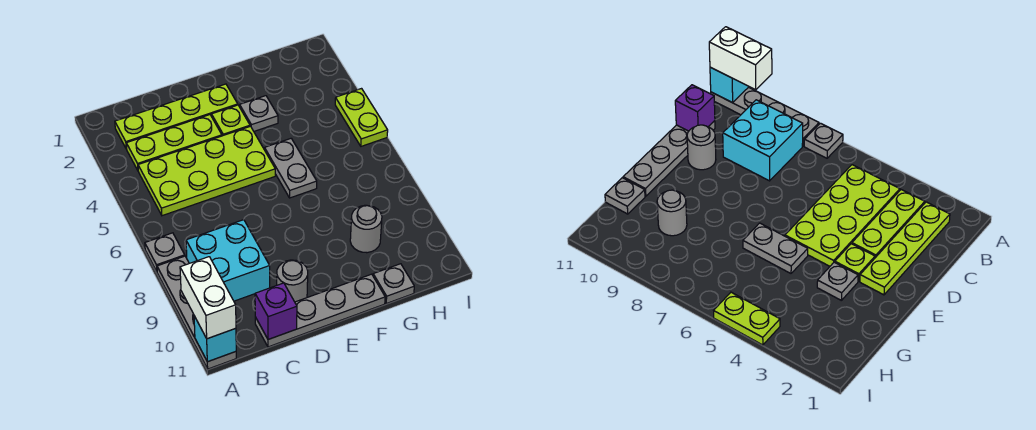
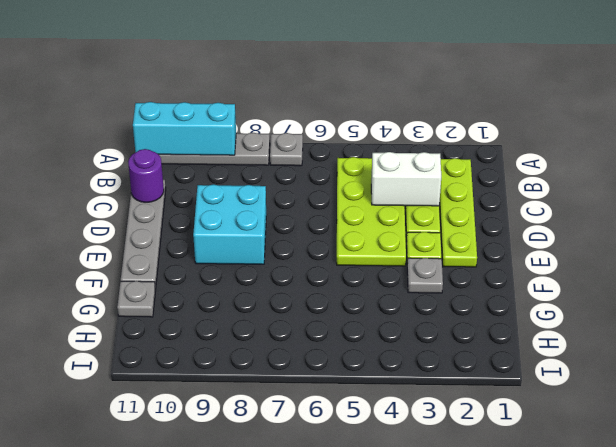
white brick A10:A11 level 3 -> white brick C3:C4 level 2
cyan brick A11 level 2 -> cyan brick A9:A11 level 2
cyan brick B8:C9 level 1 -> cyan brick D8:E9 level 1
purple brick C11 level 2 -> purple round brick C11 level 2
grey round brick D10 level 1 -> none
grey plate F5:F6 level 1 -> none
grey round brick G9 level 1 -> none
lime plate I4:I5 level 1 -> none

